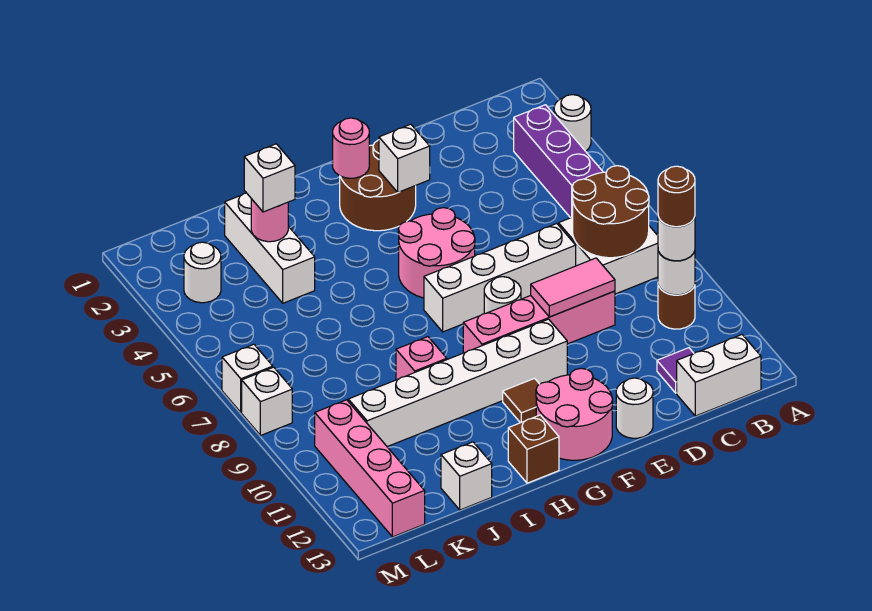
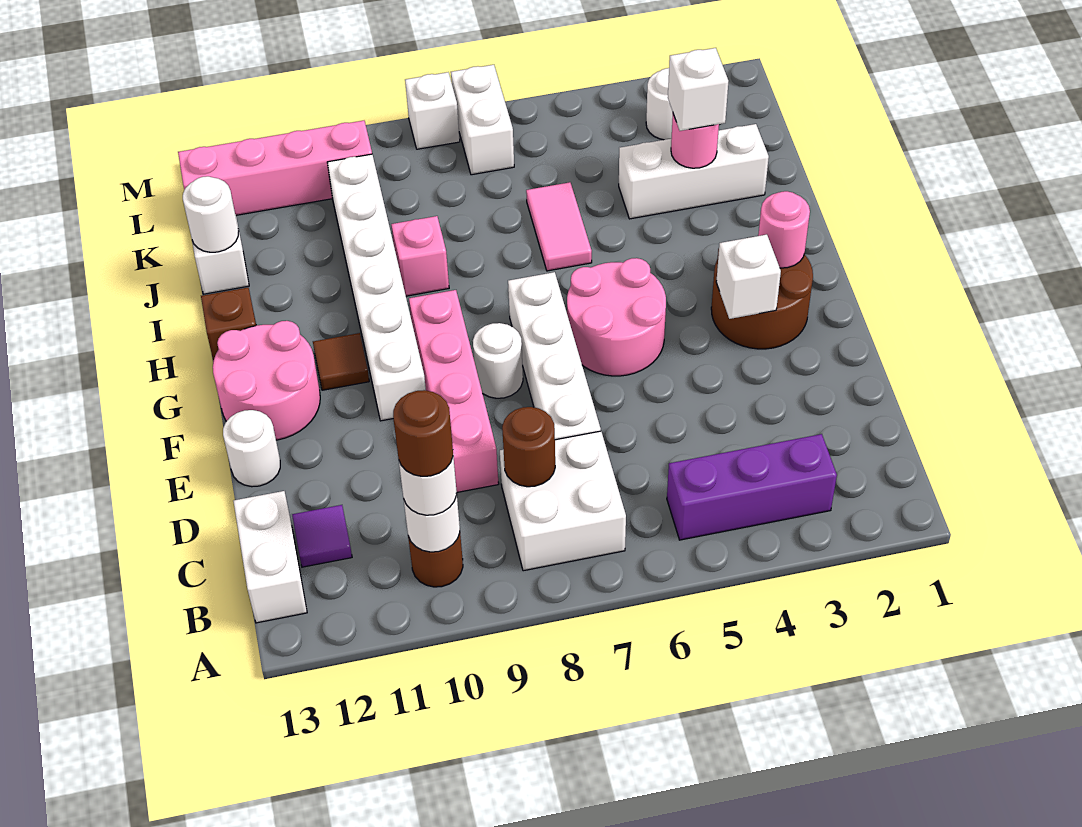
white round brick A3 level 1 -> white round brick J13 level 2
brown round brick B7:C8 level 2 -> brown round brick C8 level 2
pink tile D9:E9 level 2 -> pink tile I6:J6 level 1
white brick M7 level 1 -> white brick L7:M7 level 1

